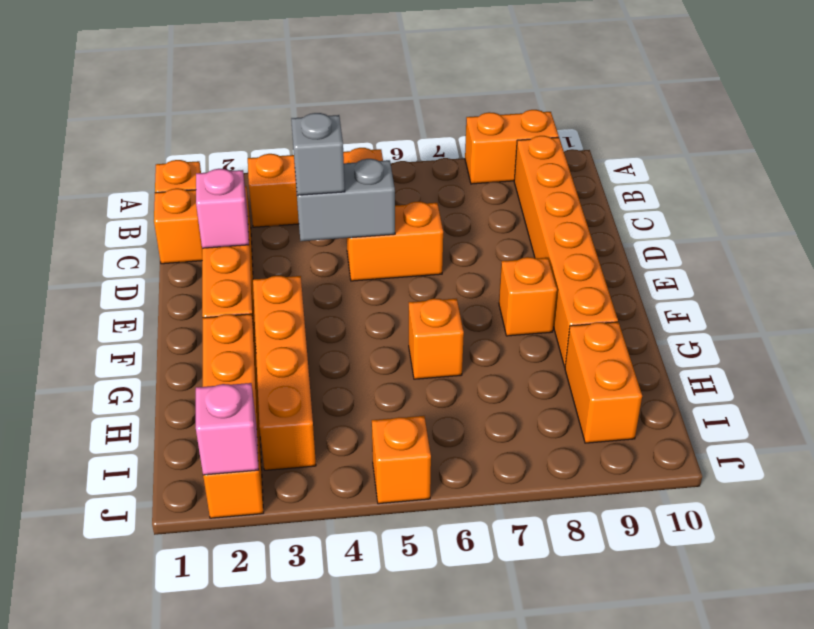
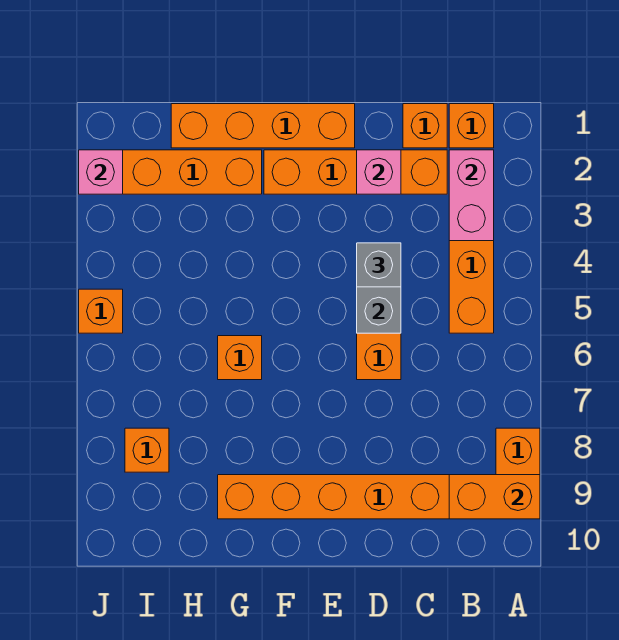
none -> pink brick B2:B3 level 2
orange brick F3:I3 level 1 -> orange brick E1:H1 level 1
orange brick F8 level 1 -> orange brick I8 level 1
orange brick H9:I9 level 1 -> orange brick A9:B9 level 2

